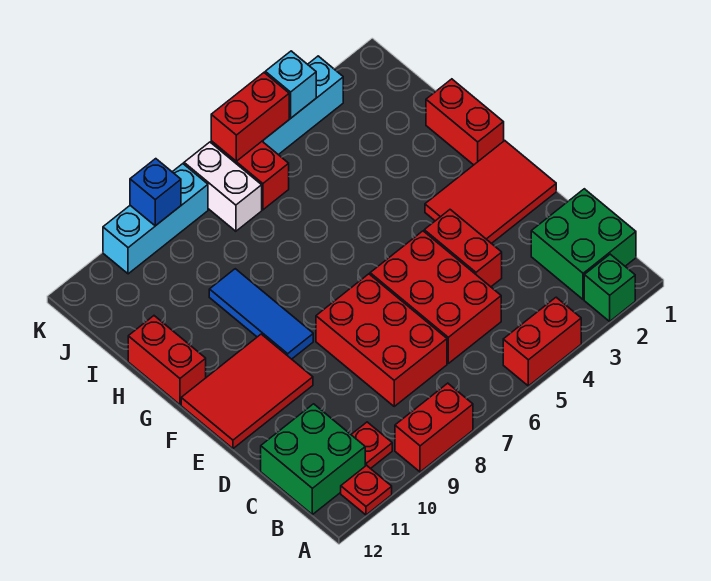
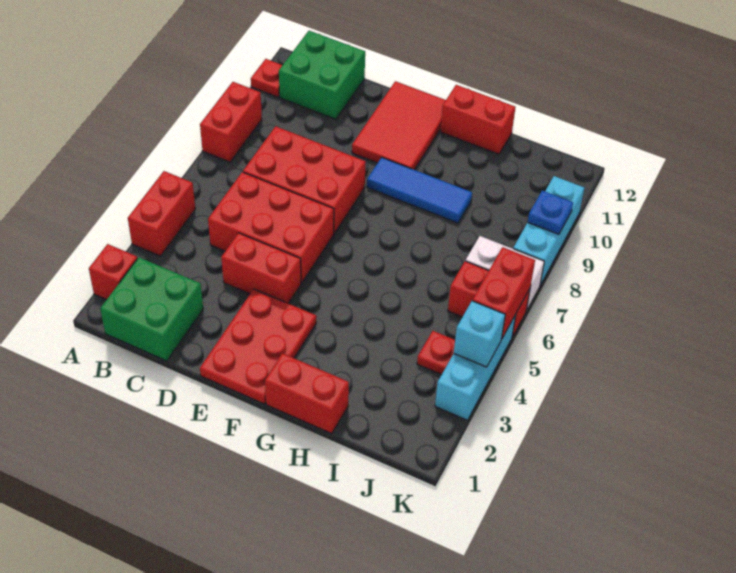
green brick A2 level 1 -> red brick A2 level 1
red plate B10 level 1 -> red plate J4 level 1
red tile E1:F3 level 1 -> red plate E1:F3 level 1
blue brick K9 level 2 -> blue plate K9 level 2

